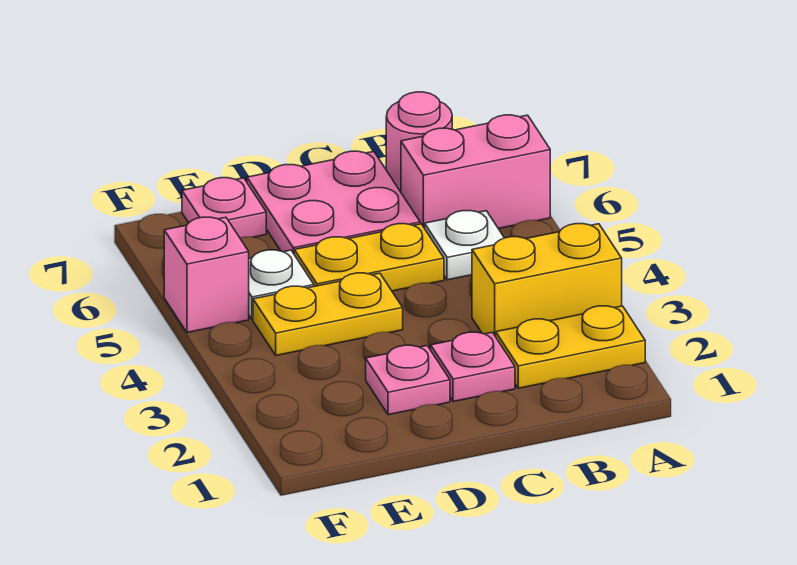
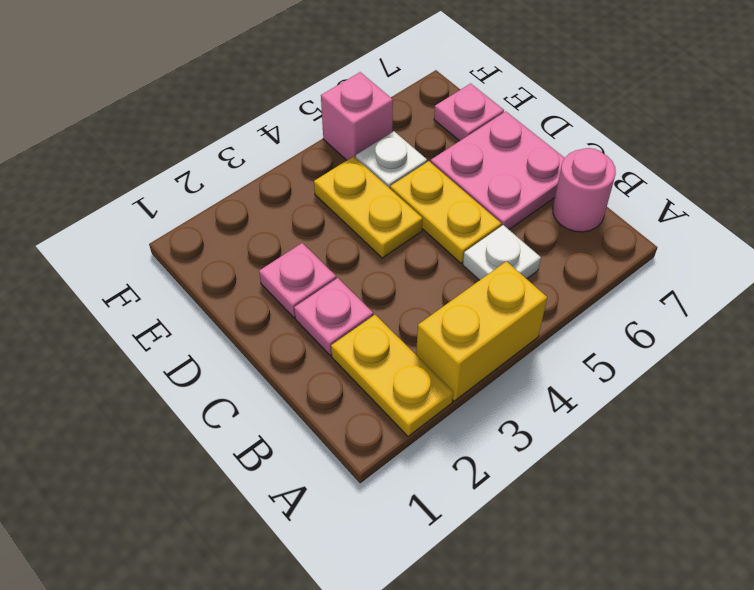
yellow brick A3:B3 level 1 -> yellow brick A3:A4 level 1
pink brick A6:B6 level 1 -> none

